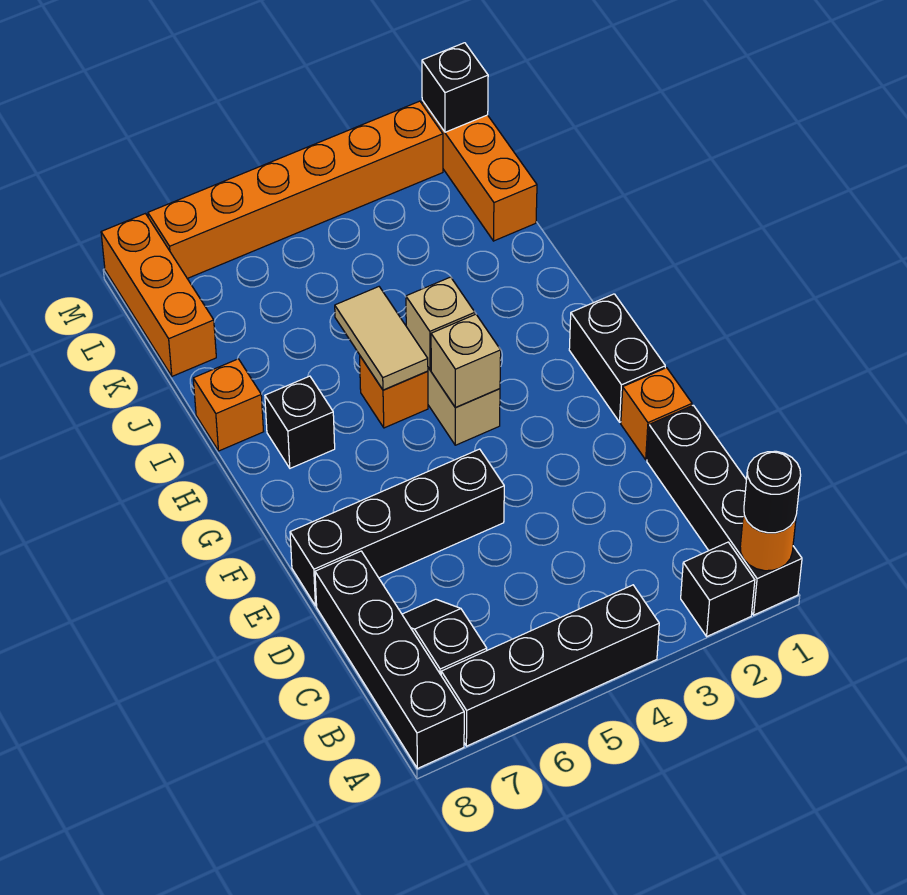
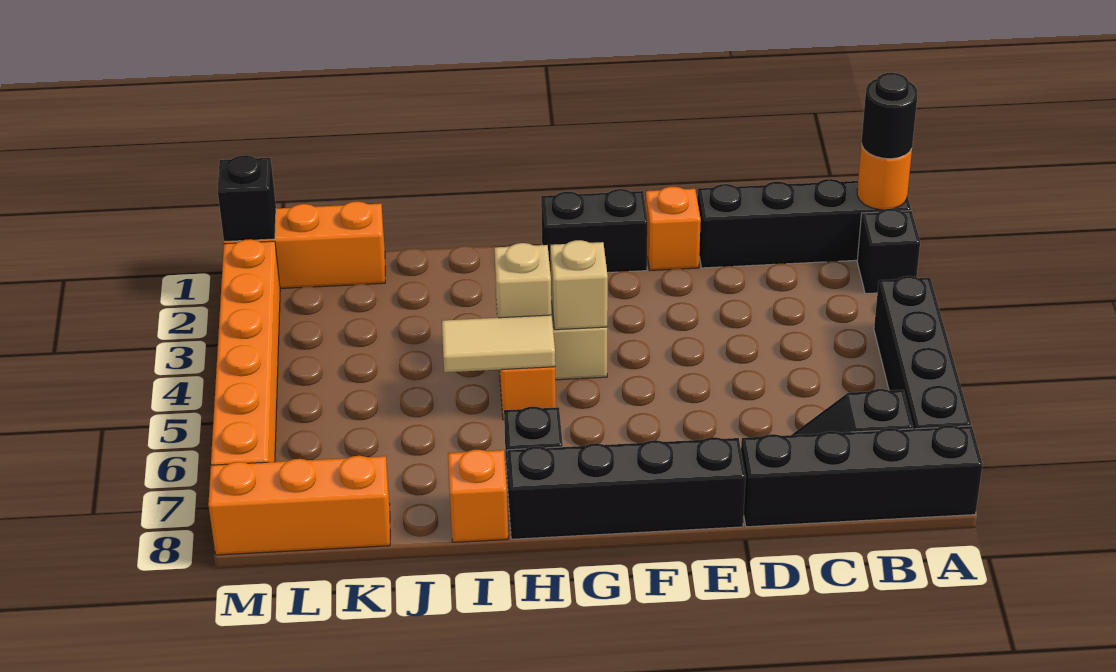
black brick E5:E8 level 1 -> black brick E8:H8 level 1

